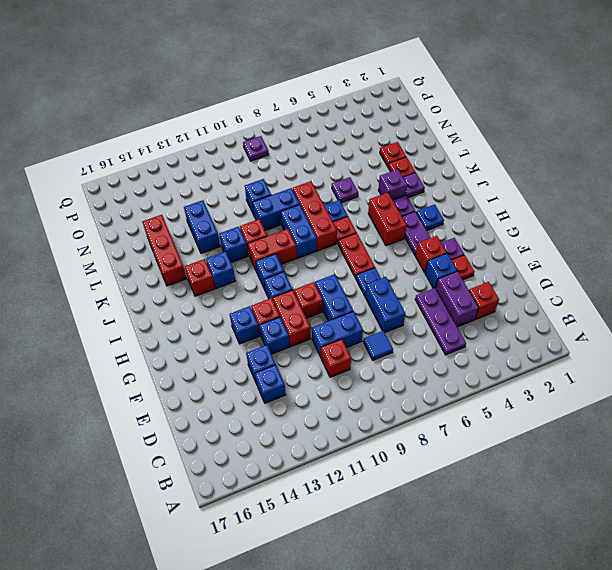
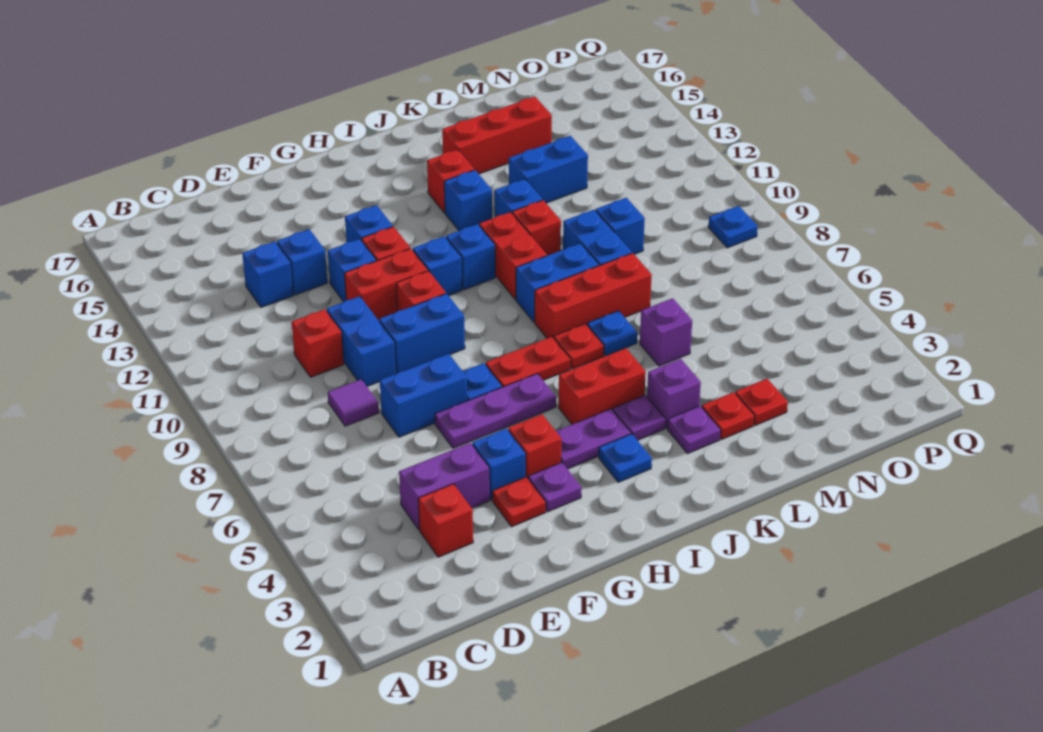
purple plate C5:E5 level 1 -> purple plate F6:H6 level 1
blue tile D8 level 1 -> purple tile D8 level 1
purple plate L6 level 1 -> purple brick L6 level 1
purple plate P9 level 1 -> blue plate P9 level 1

